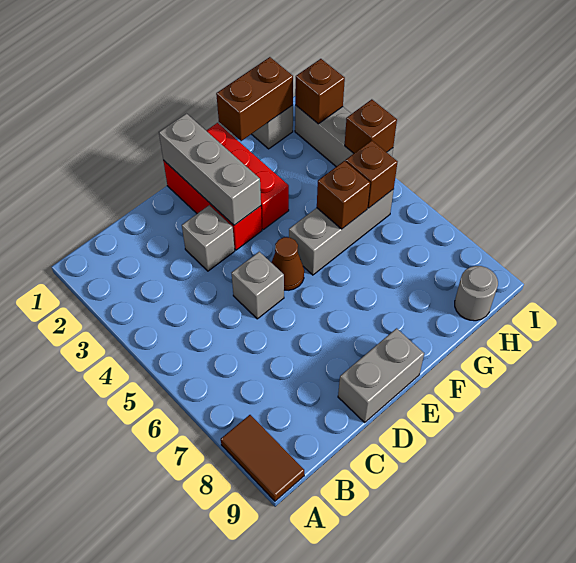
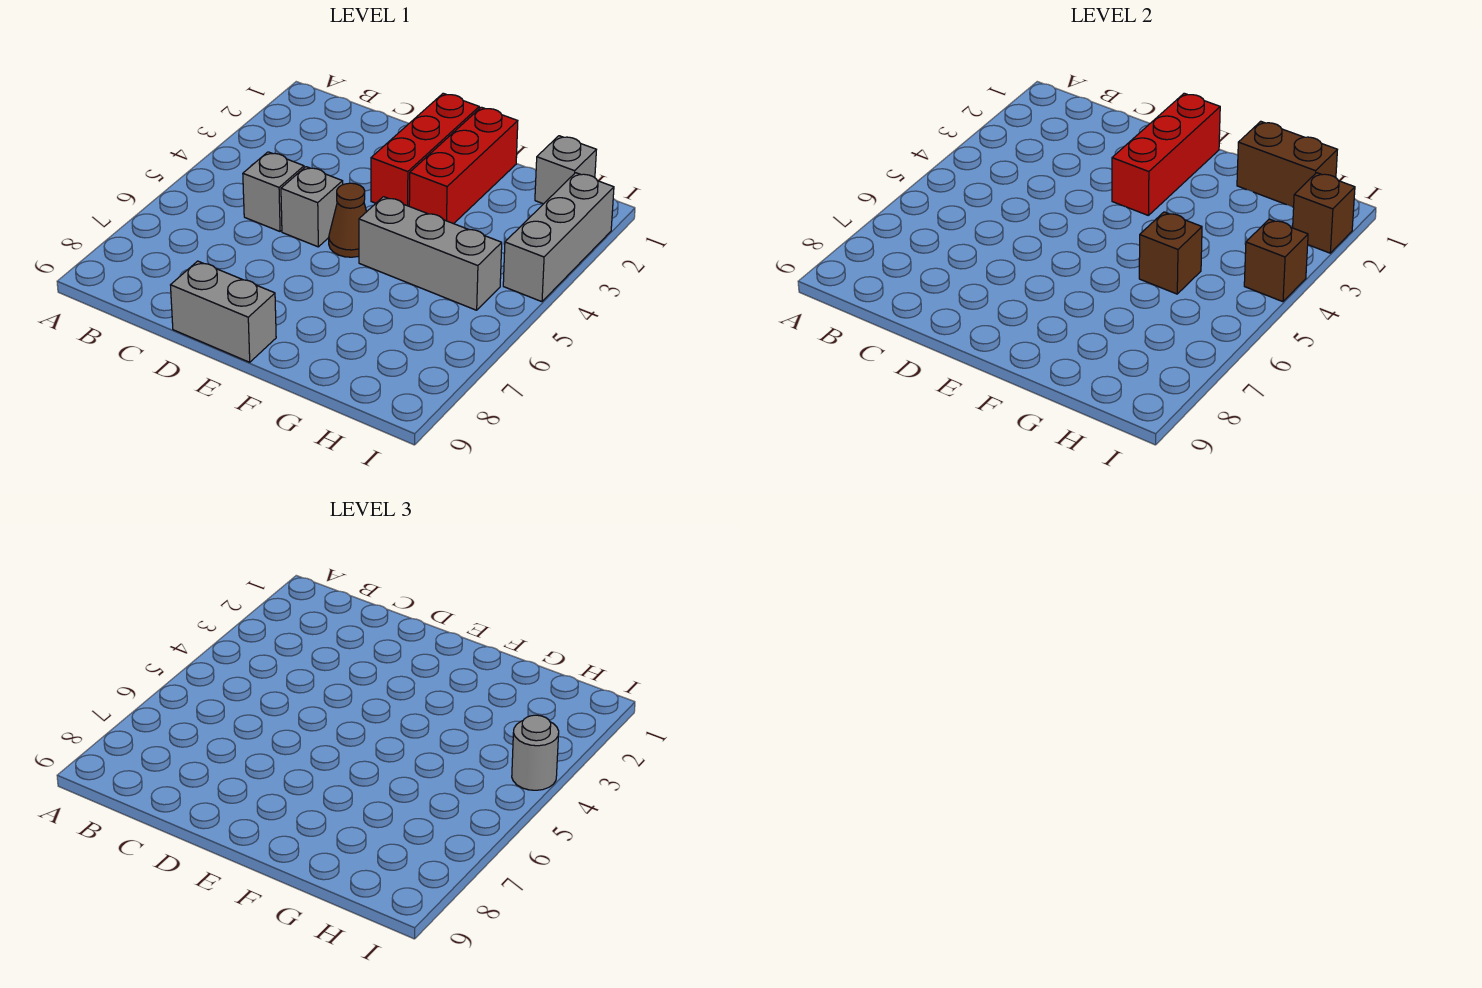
brown tile A8:A9 level 1 -> none
grey brick D3 level 1 -> grey brick C5 level 1
grey brick E1:E3 level 2 -> red brick E1:E3 level 2
brown brick H5 level 2 -> none
grey round brick H9 level 1 -> grey round brick I4 level 3

